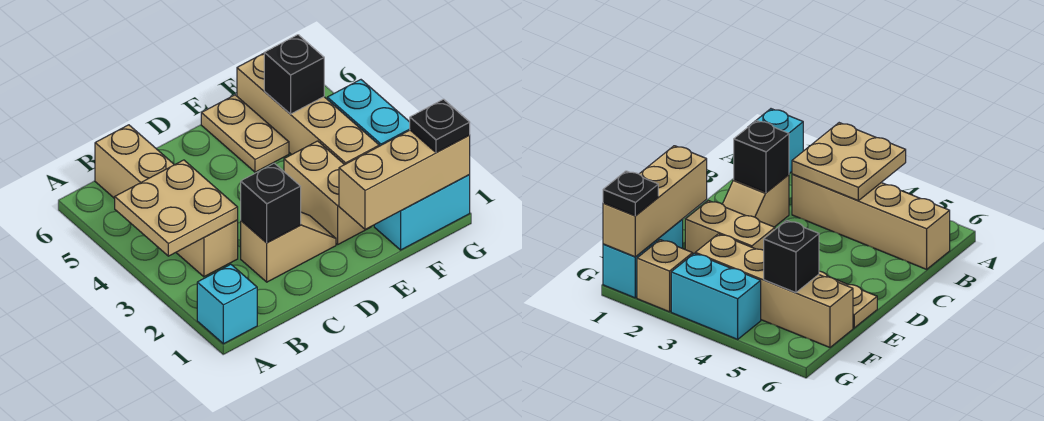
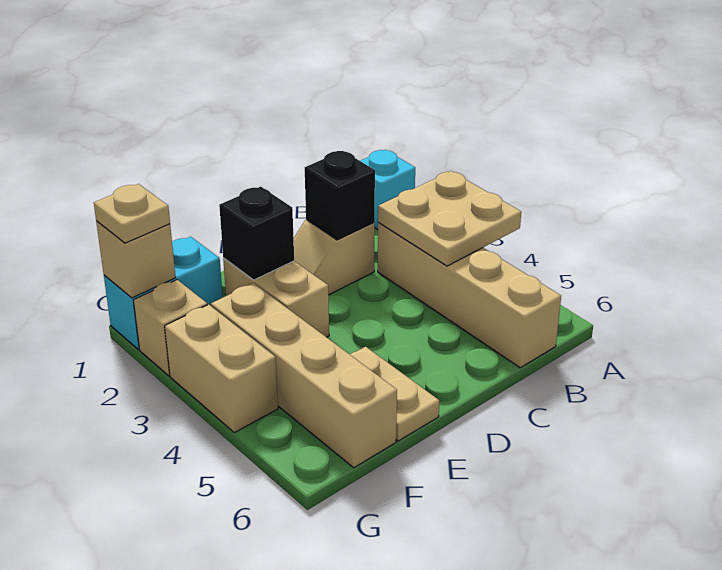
tan brick E1:G1 level 2 -> tan brick G1 level 2
black brick F5 level 2 -> black brick E2 level 2
black plate G1 level 3 -> tan plate G1 level 3
cyan brick G3:G4 level 1 -> tan brick G3:G4 level 1

